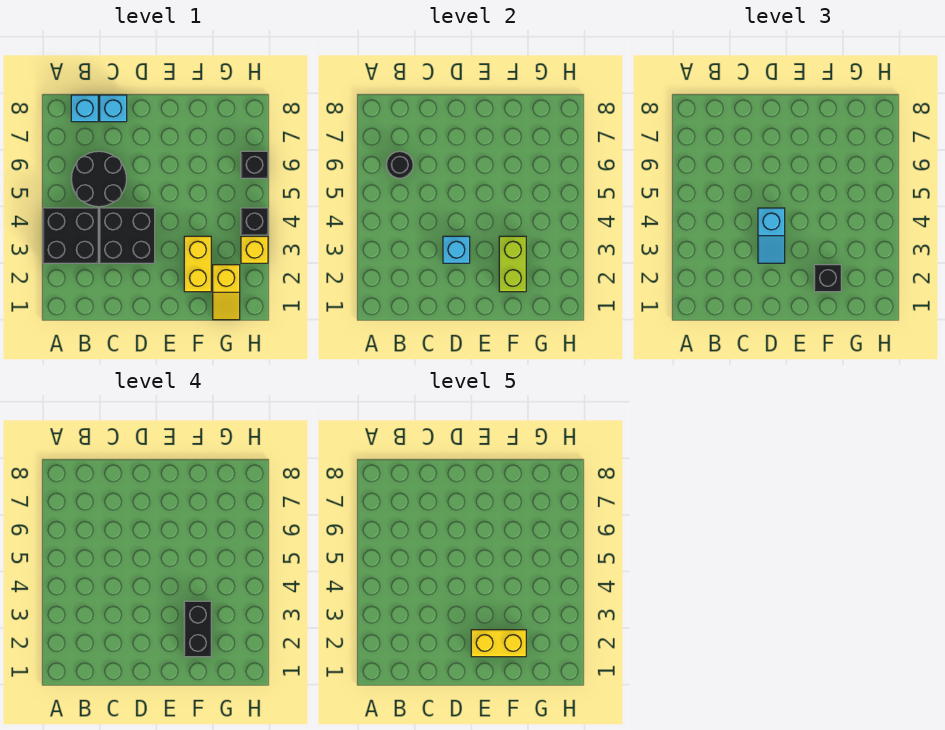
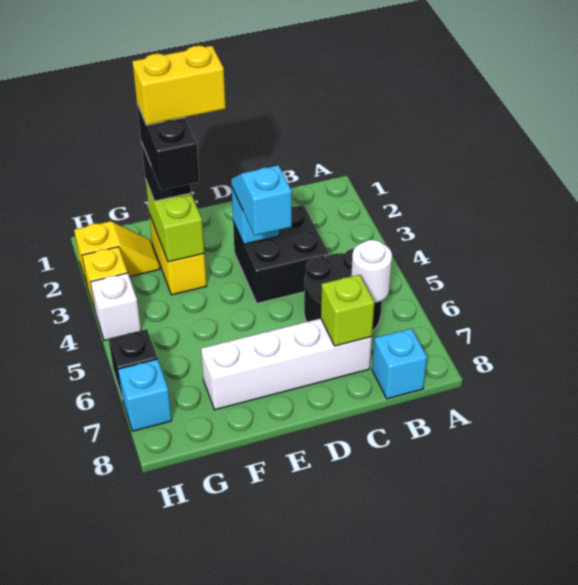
black brick A3:B4 level 1 -> none
black round brick B6 level 2 -> white round brick B6 level 2
none -> white brick C7:F7 level 1
none -> lime brick C7 level 2
cyan brick C8 level 1 -> cyan brick H7 level 1
yellow slope G1:G2 level 1 top 2 -> yellow slope G2:H2 level 1 top H
black brick H4 level 1 -> white brick H4 level 1

